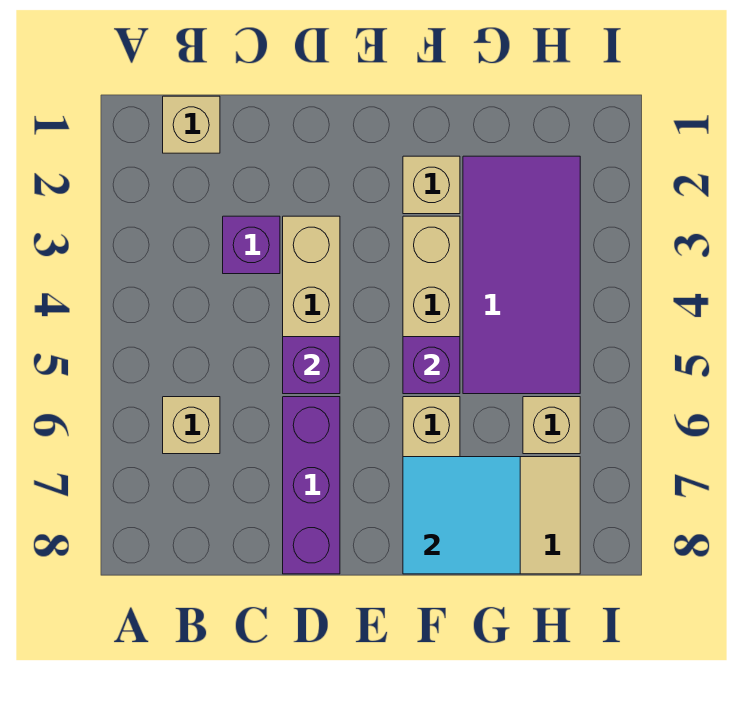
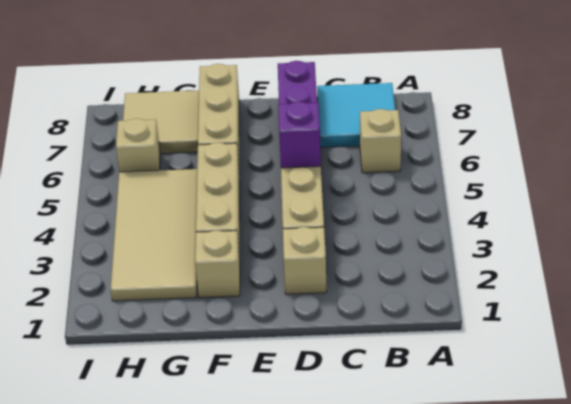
tan brick B1 level 1 -> tan brick D2 level 1
purple brick C3 level 1 -> none
purple brick F5 level 2 -> none
cyan tile F7:G8 level 2 -> cyan tile B7:C8 level 1
purple tile G2:H5 level 1 -> tan tile G2:H5 level 1

